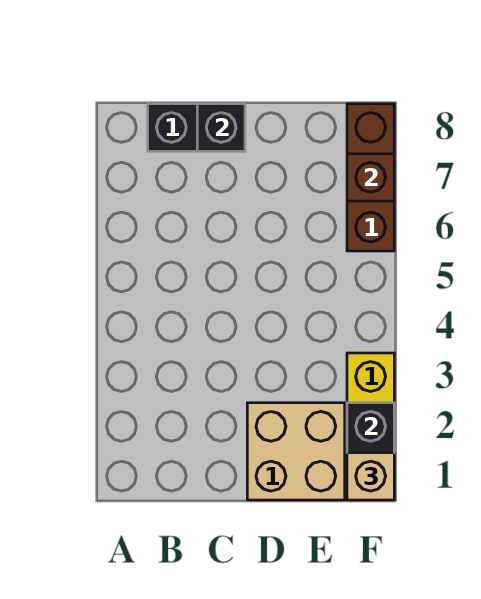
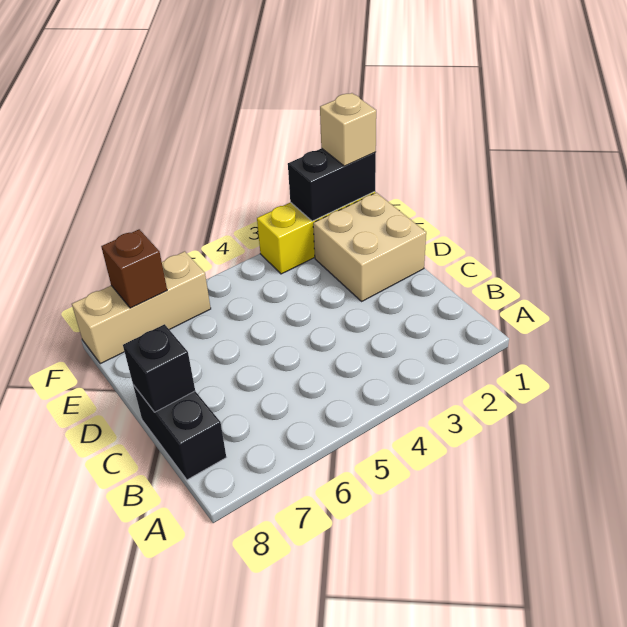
brown brick F6:F8 level 1 -> tan brick F6:F8 level 1

